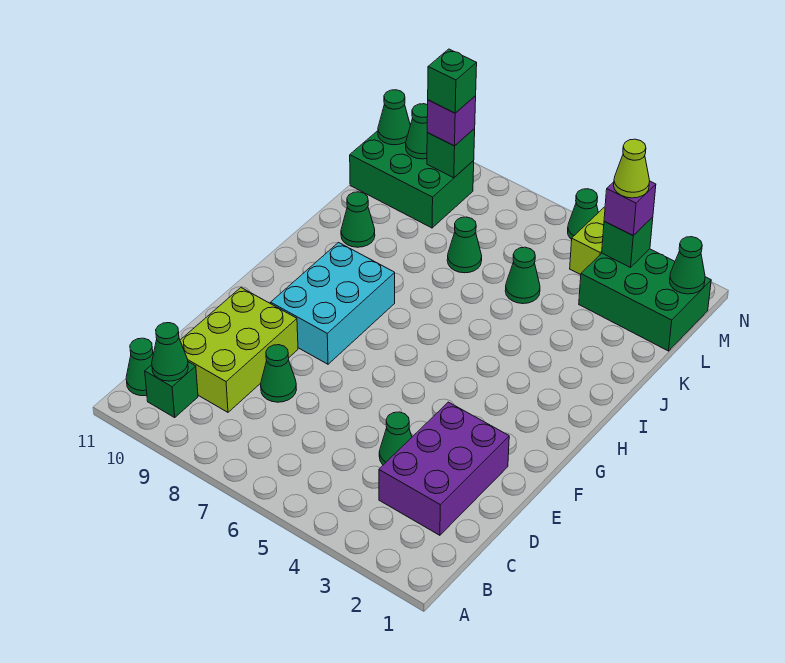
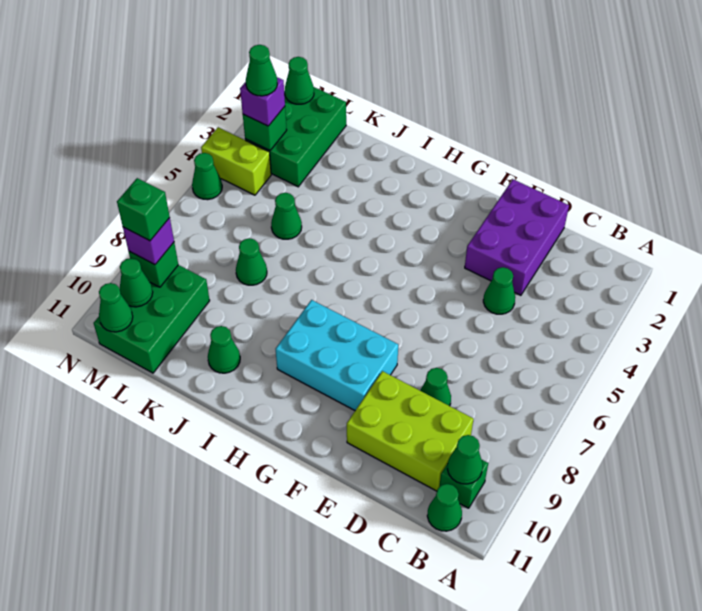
purple brick C2:E3 level 1 -> purple brick D1:E3 level 1
lime cone M3 level 4 -> green cone M3 level 4

